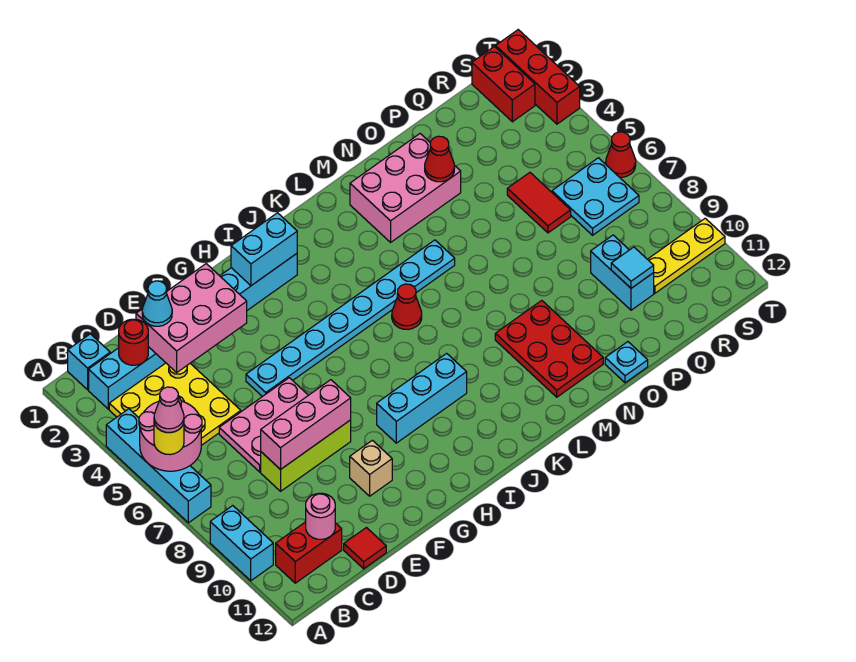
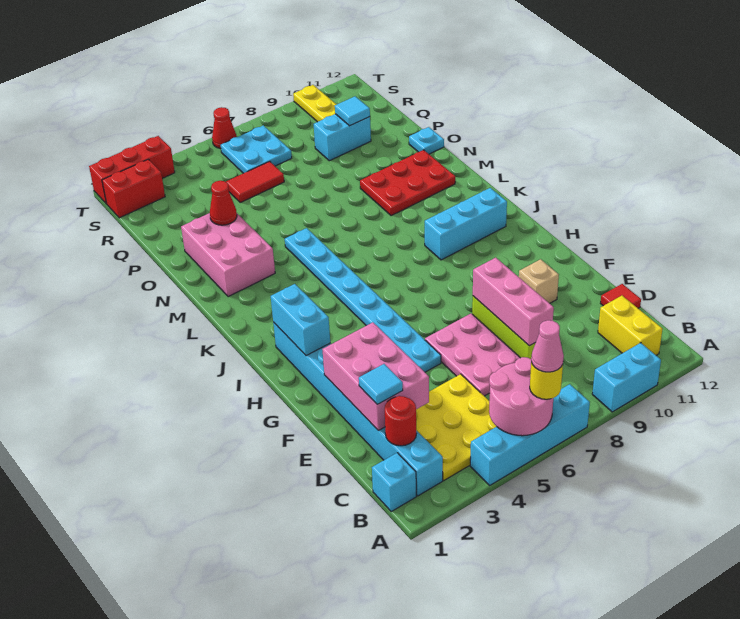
red brick B11:C11 level 1 -> yellow brick B11:C11 level 1
pink round brick C11 level 2 -> none
cyan cone D2 level 3 -> cyan tile D2 level 3
cyan brick H9:J9 level 1 -> cyan brick J9:J11 level 1
red cone K6 level 1 -> none

